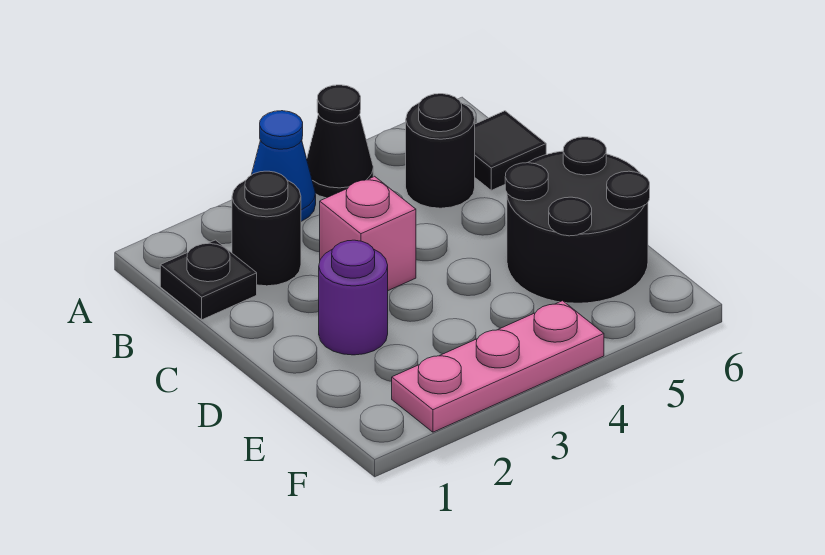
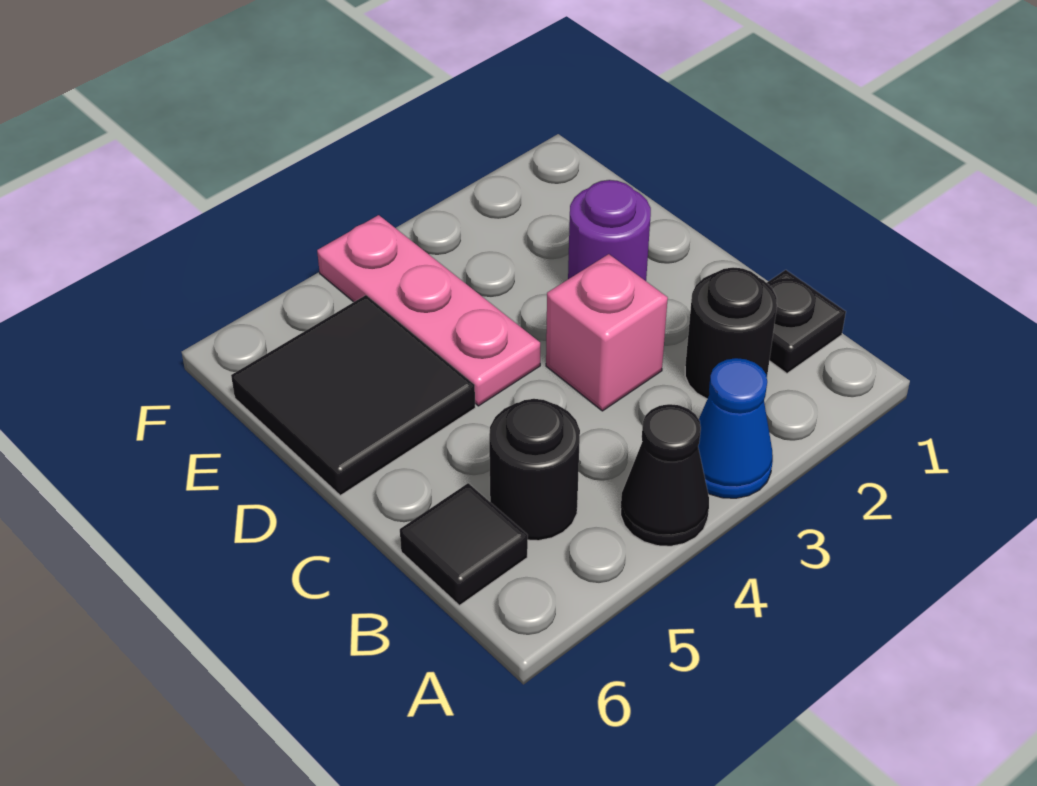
black round brick D5:E6 level 1 -> black tile D5:E6 level 1
pink plate F2:F4 level 1 -> pink plate D4:F4 level 1

